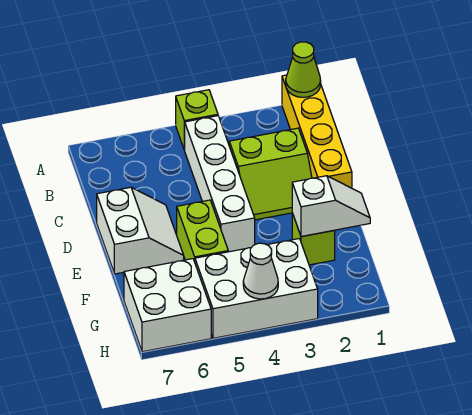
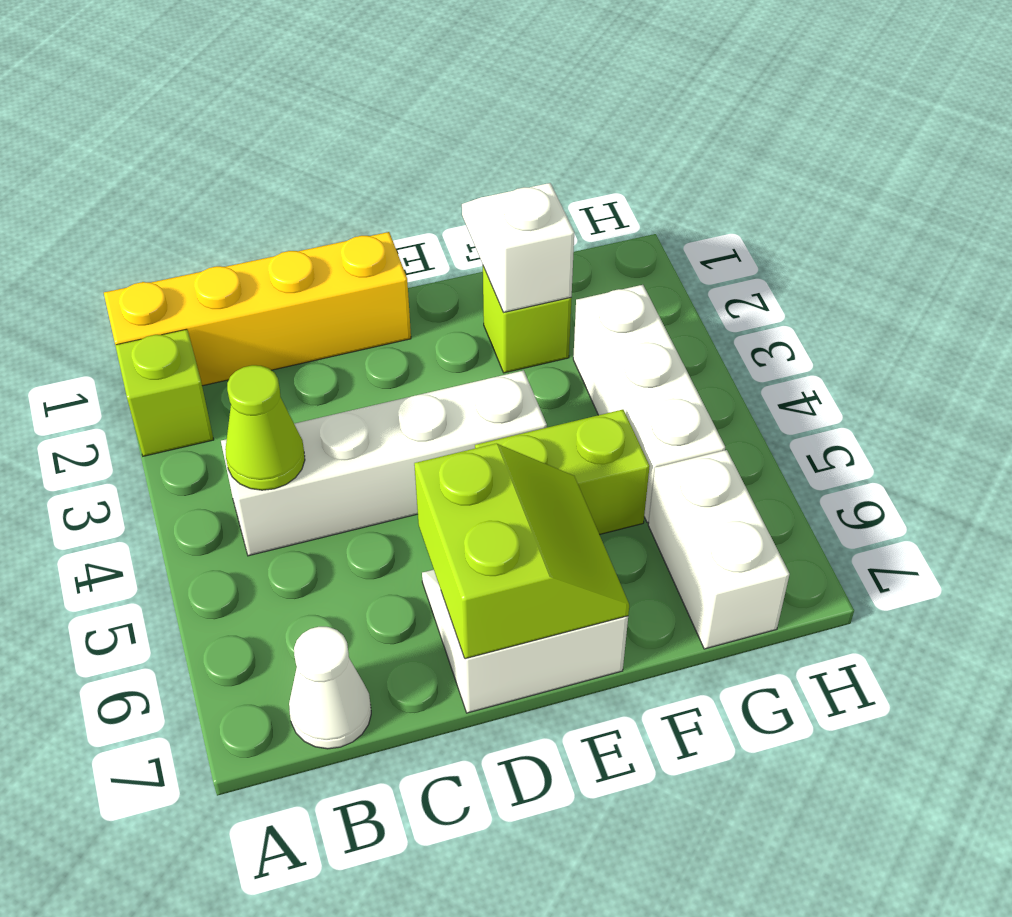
lime cone A1 level 2 -> lime cone B4 level 2
lime brick A4 level 1 -> lime brick A2 level 1
lime slope C2:D3 level 1 top C -> lime slope D6:E7 level 2 top D
white brick G3:H5 level 1 -> white brick G3:G5 level 1
white brick G6:H7 level 1 -> white brick G6:G7 level 1
white cone H4 level 2 -> white cone B7 level 1

